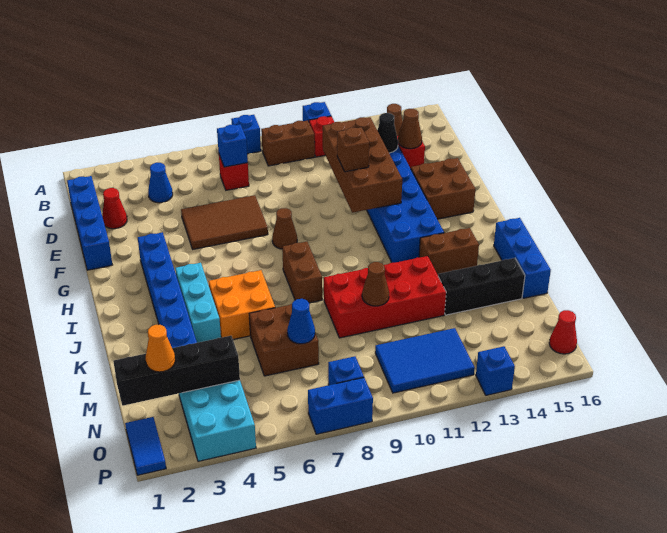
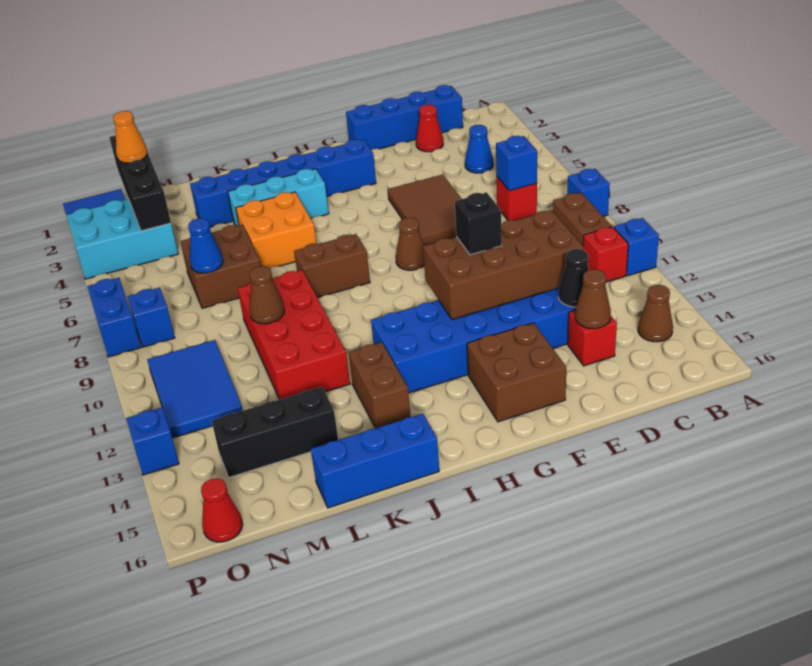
brown brick F11 level 3 -> black brick F11 level 3
black brick L13:L15 level 1 -> black brick L14:N14 level 1

